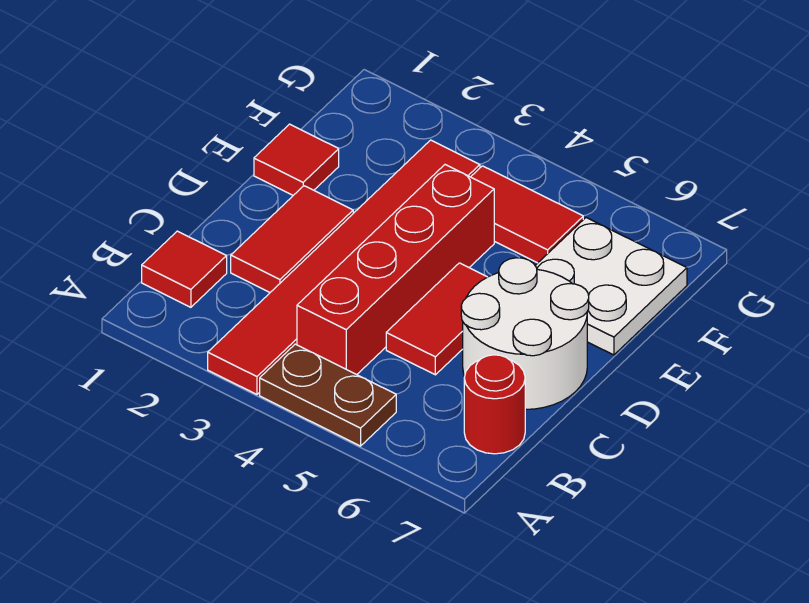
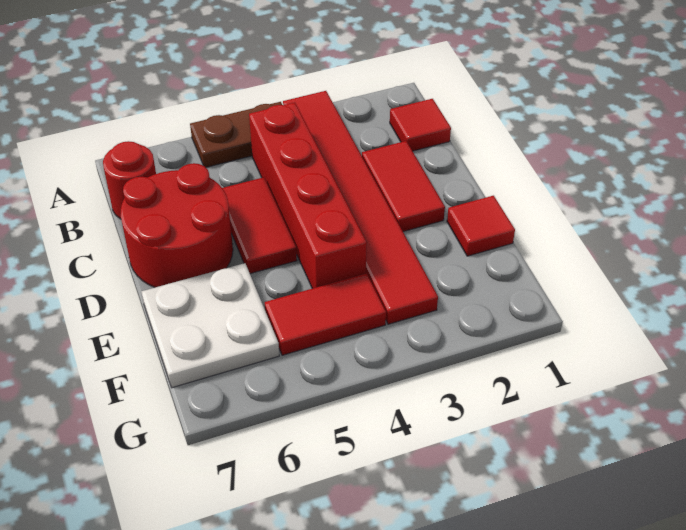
white round brick C6:D7 level 1 -> red round brick C6:D7 level 1

